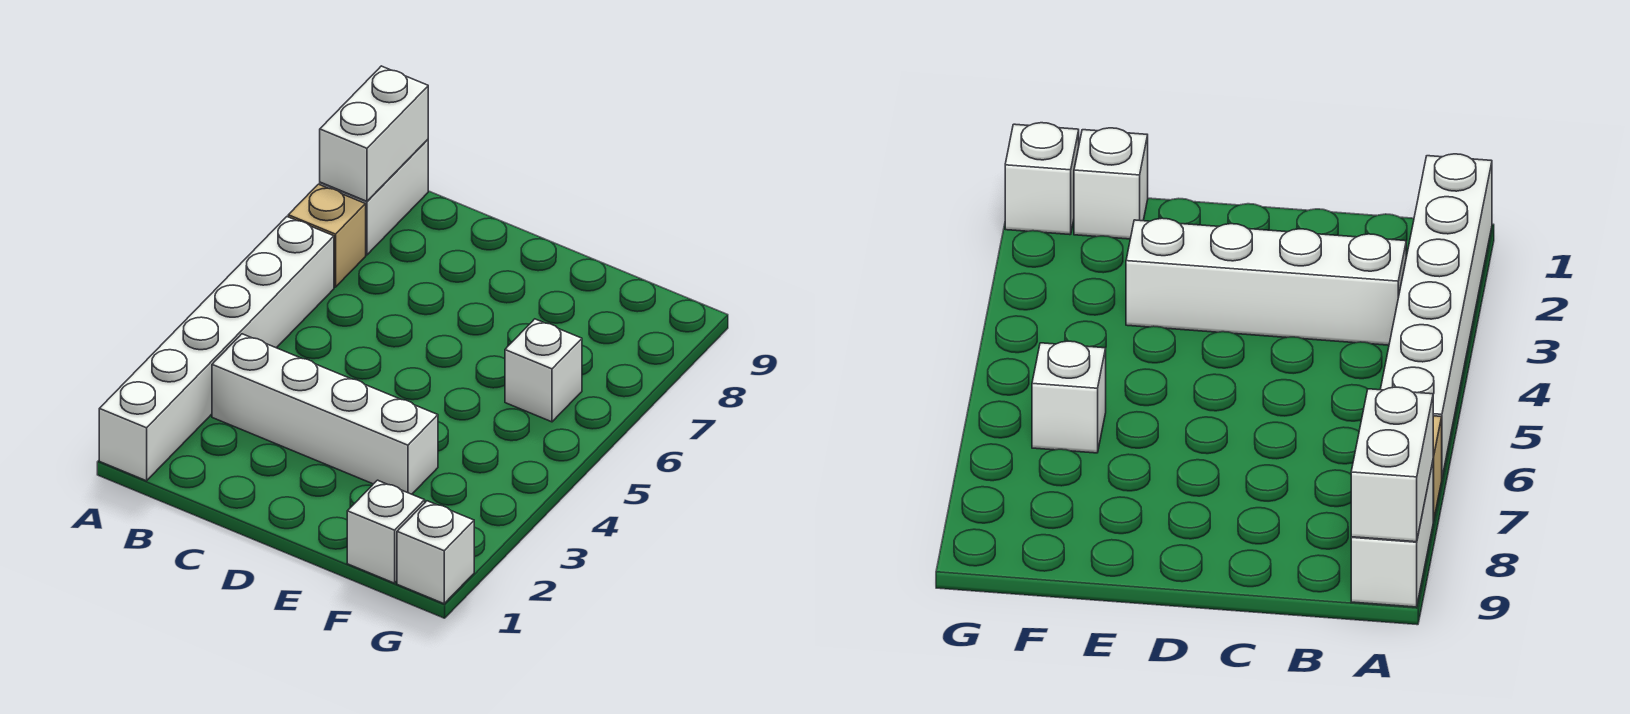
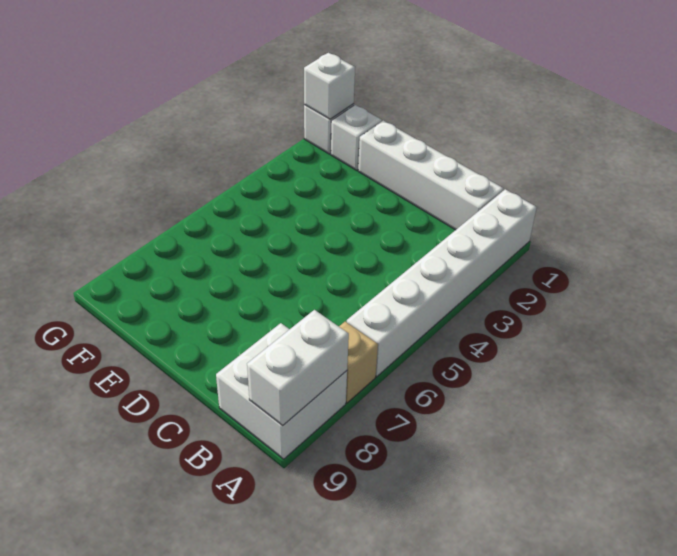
white brick A8:A9 level 1 -> white brick A8:B9 level 1
white brick B3:E3 level 1 -> white brick B1:E1 level 1
white brick F6 level 1 -> white brick G1 level 2

